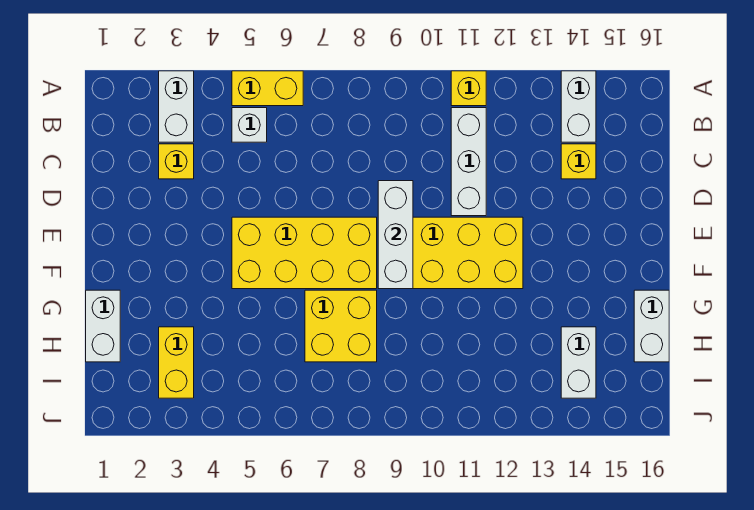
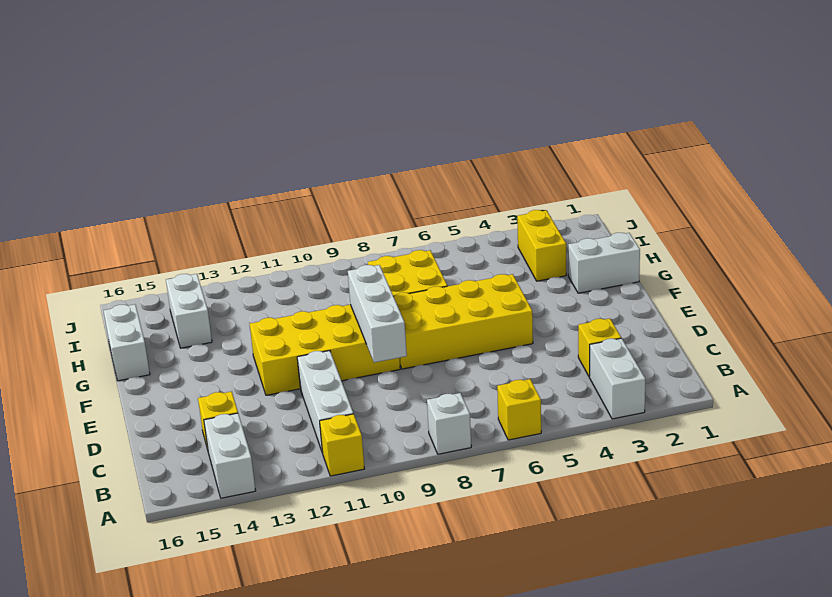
yellow brick A5:A6 level 1 -> yellow brick A6 level 1
white brick B5 level 1 -> white brick A8 level 1
white brick G1:H1 level 1 -> white brick G1:G2 level 1

